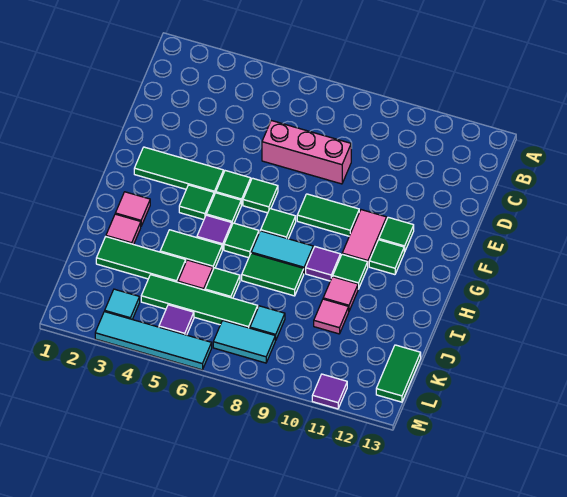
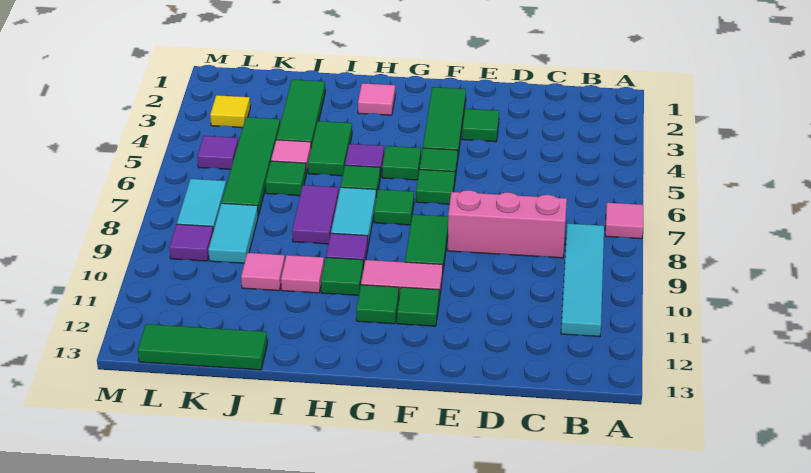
pink brick D6:D8 level 1 -> pink brick C8:E8 level 1
green tile G4 level 1 -> green tile E3 level 1
pink tile I2 level 1 -> pink tile A7 level 1
green tile I7:I8 level 1 -> purple tile I7:I8 level 1
cyan tile K8 level 1 -> cyan tile K8:K9 level 1
green tile K13:L13 level 1 -> green tile J13:L13 level 1
cyan tile L3 level 1 -> yellow tile L3 level 1
cyan tile M3:M6 level 1 -> cyan tile B8:B11 level 1
purple tile M11 level 1 -> purple tile L9 level 1

